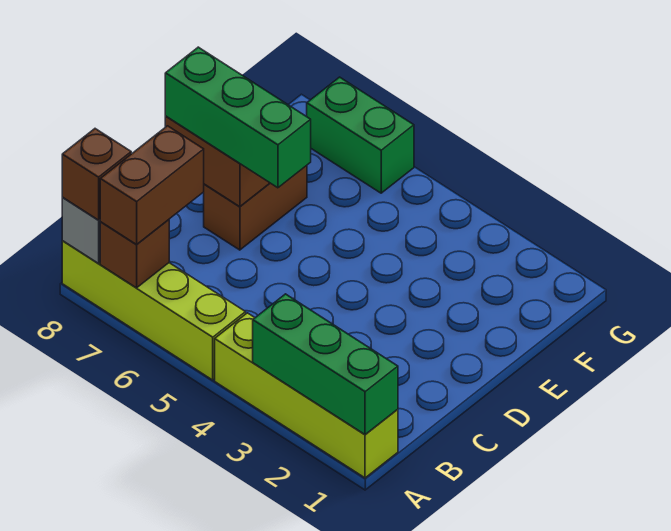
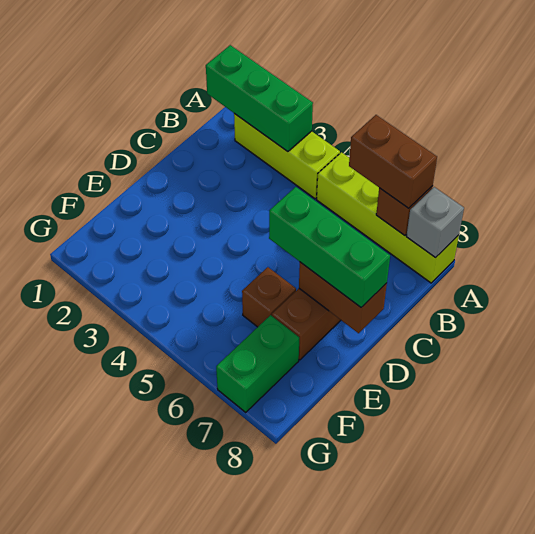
lime brick A1:A4 level 1 -> lime brick A2:A4 level 1
brown brick A7:B7 level 3 -> brown brick A6:A7 level 3
brown brick A8 level 3 -> brown brick E6 level 1
green brick G6:G7 level 1 -> green brick F7:G7 level 1

